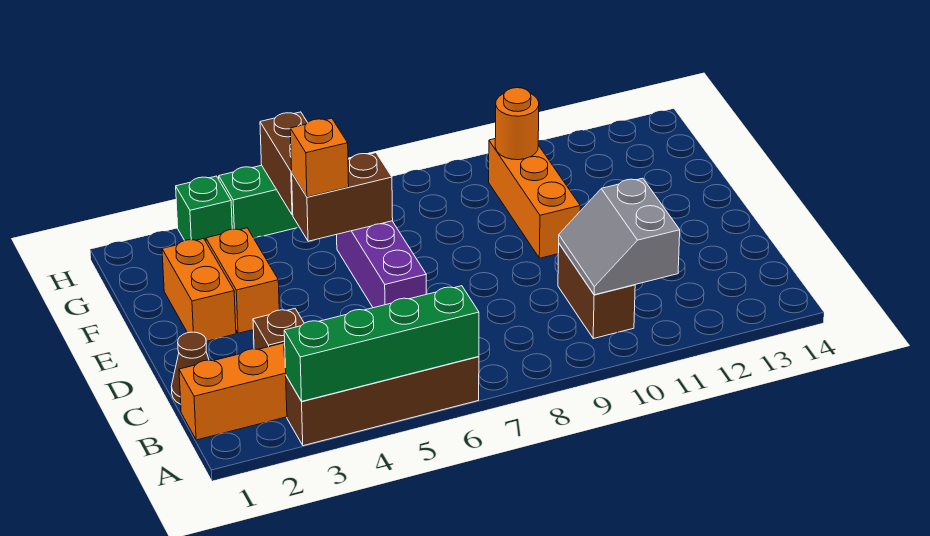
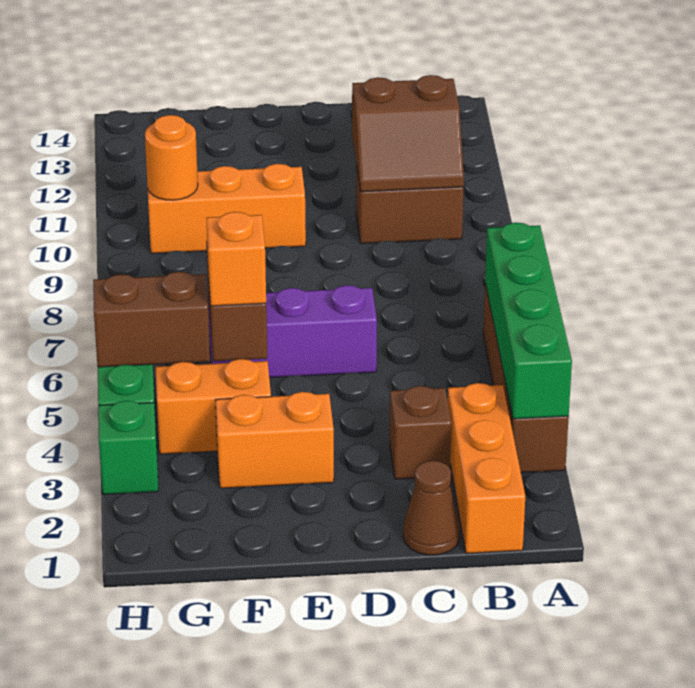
grey slope B10:C11 level 2 top 11 -> brown slope B10:C11 level 2 top 11
orange brick E2:F2 level 1 -> orange brick F4:G4 level 1

